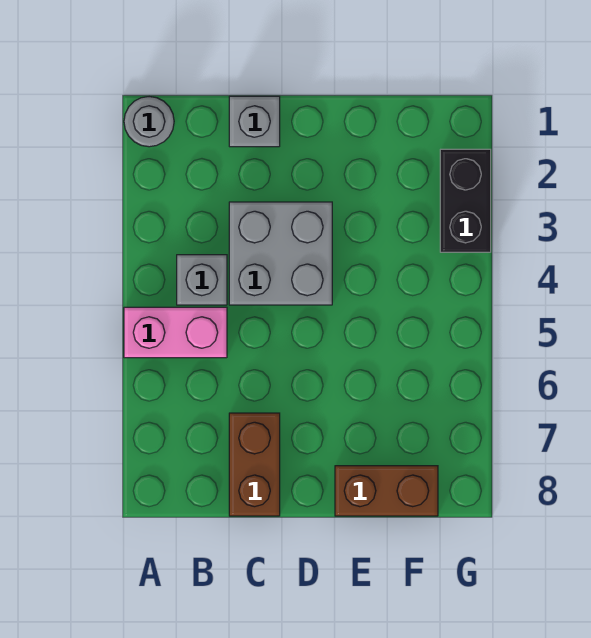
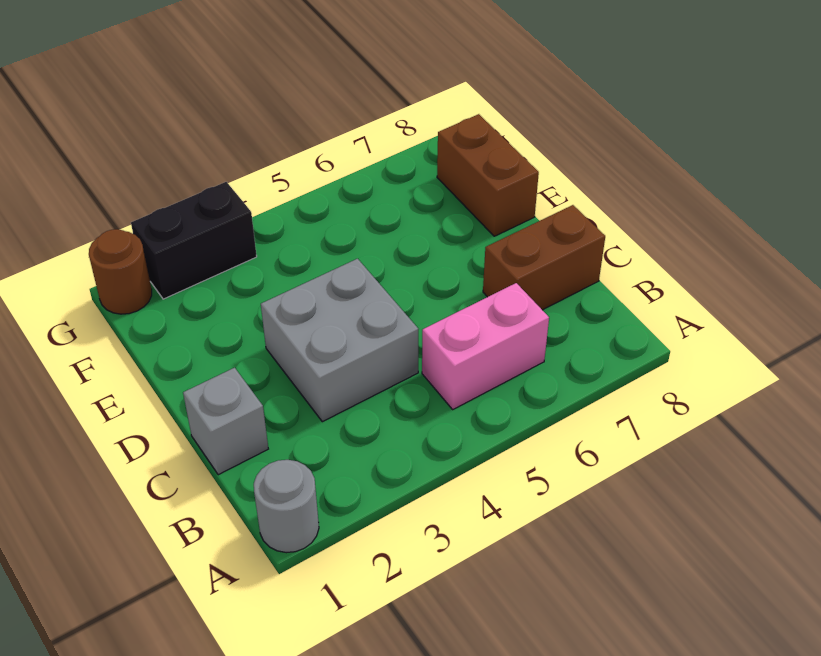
pink brick A5:B5 level 1 -> pink brick B5:B6 level 1
grey brick B4 level 1 -> none
none -> brown round brick G1 level 1

